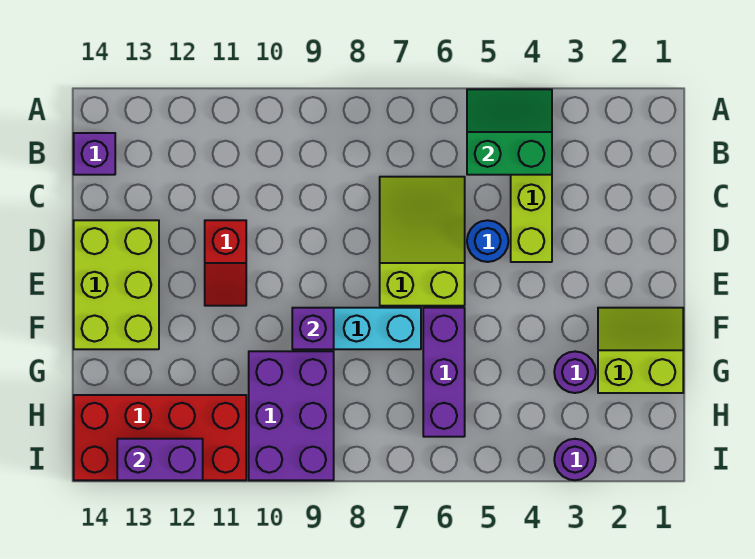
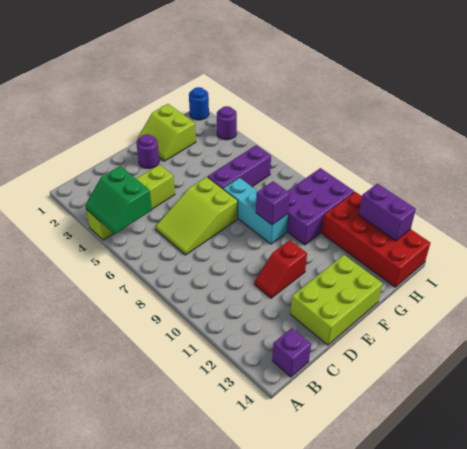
blue round brick D5 level 1 -> blue round brick I1 level 1
red slope D11:E11 level 1 top D -> red slope D11:E11 level 1 top E
purple round brick G3 level 1 -> purple round brick E2 level 1

